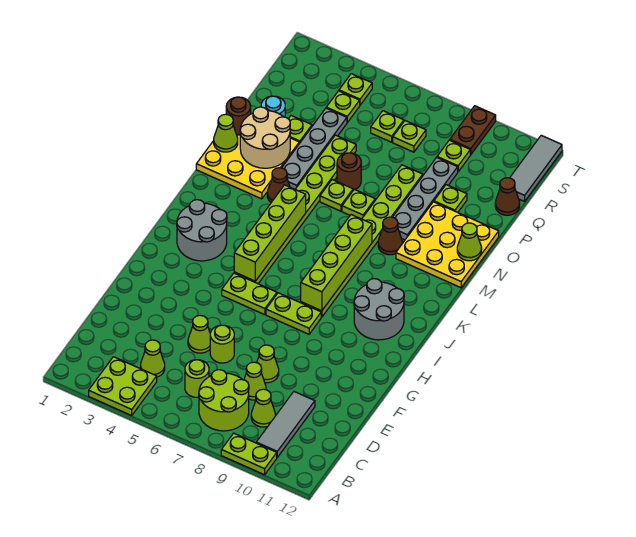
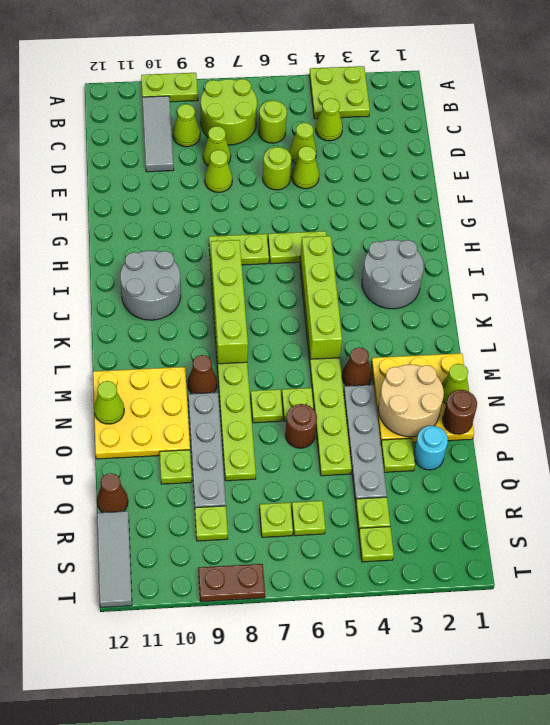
none -> lime cone D5 level 1
brown plate S9:T9 level 1 -> brown plate T8:T9 level 1

